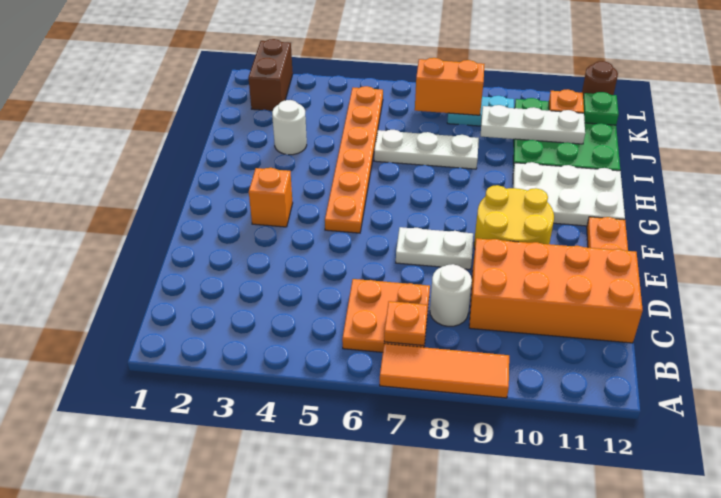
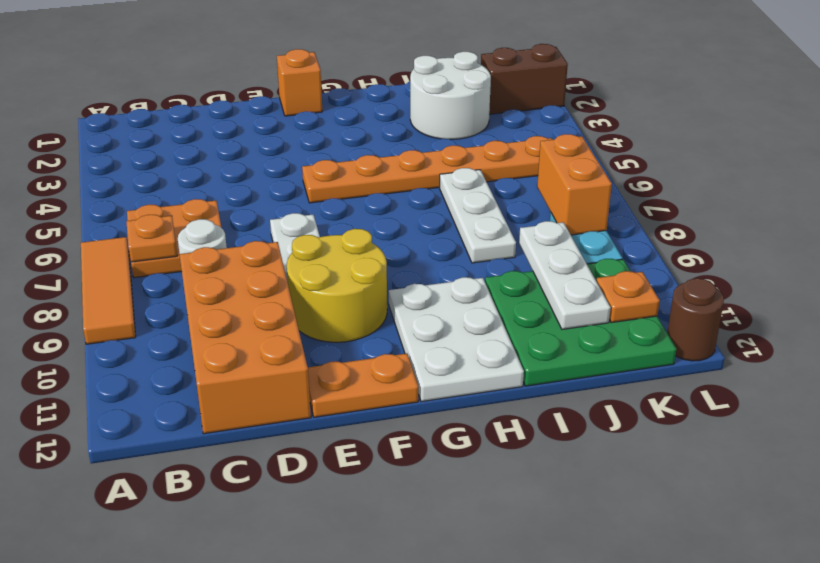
orange brick F3 level 1 -> orange brick F1 level 1
white round brick I3 level 1 -> white round brick I2:J3 level 1
green plate K12 level 2 -> none

